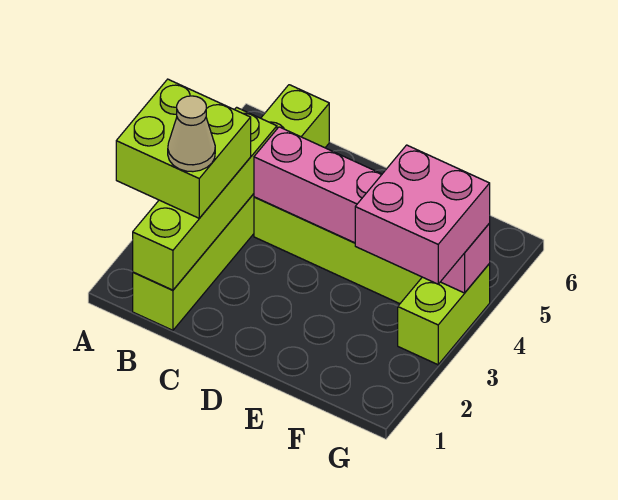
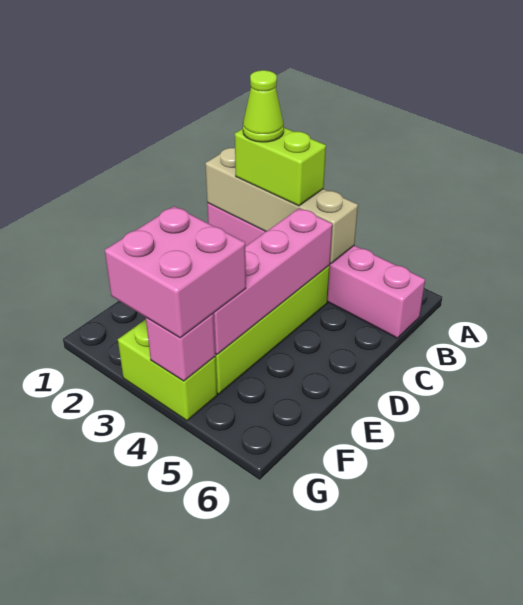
lime brick A2:B3 level 3 -> lime brick B2:B3 level 3
lime brick B1:B6 level 1 -> pink brick B1:B6 level 1
lime brick B1:B4 level 2 -> tan brick B1:B4 level 2
tan cone B2 level 4 -> lime cone B2 level 4

